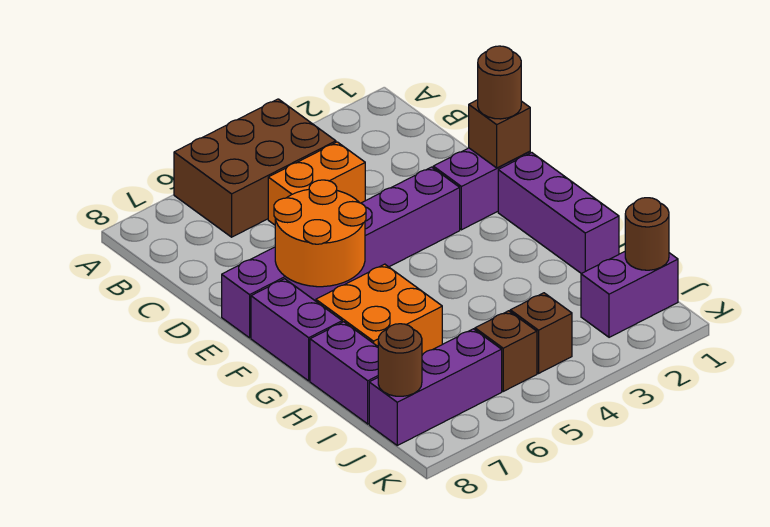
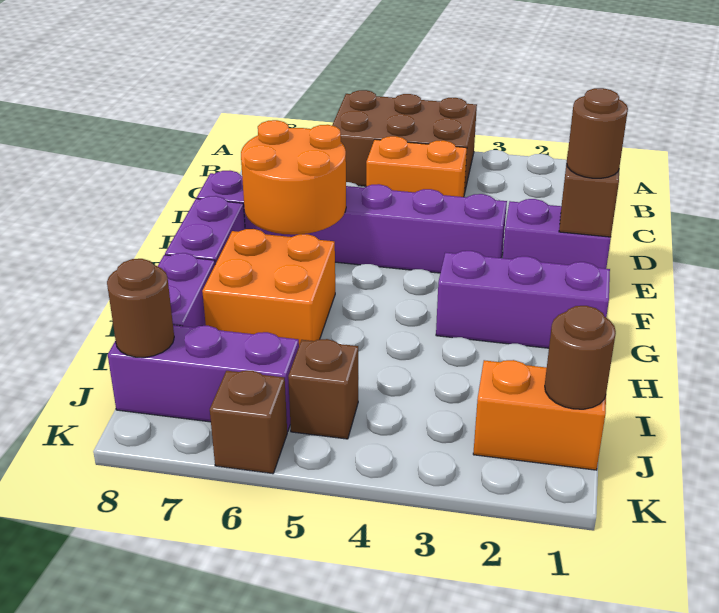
purple brick F1:H1 level 1 -> purple brick G1:G3 level 1
purple brick J1:J2 level 1 -> orange brick J1:J2 level 1
brown brick J4 level 1 -> brown brick K6 level 1

